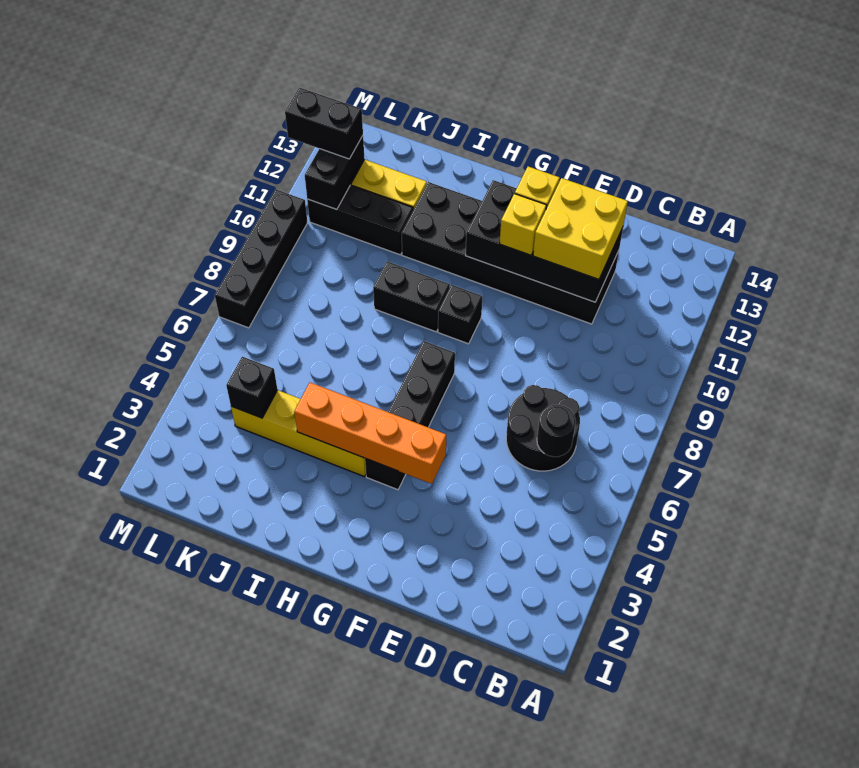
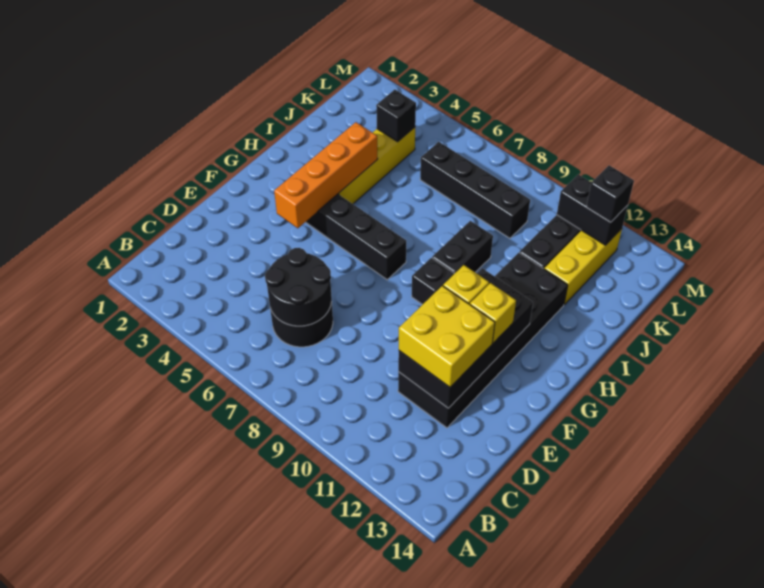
black round brick C6 level 2 -> black round brick C6:D7 level 2
black brick L12:M12 level 3 -> black brick L12 level 3
black brick M7:M10 level 1 -> black brick K6:K9 level 1

